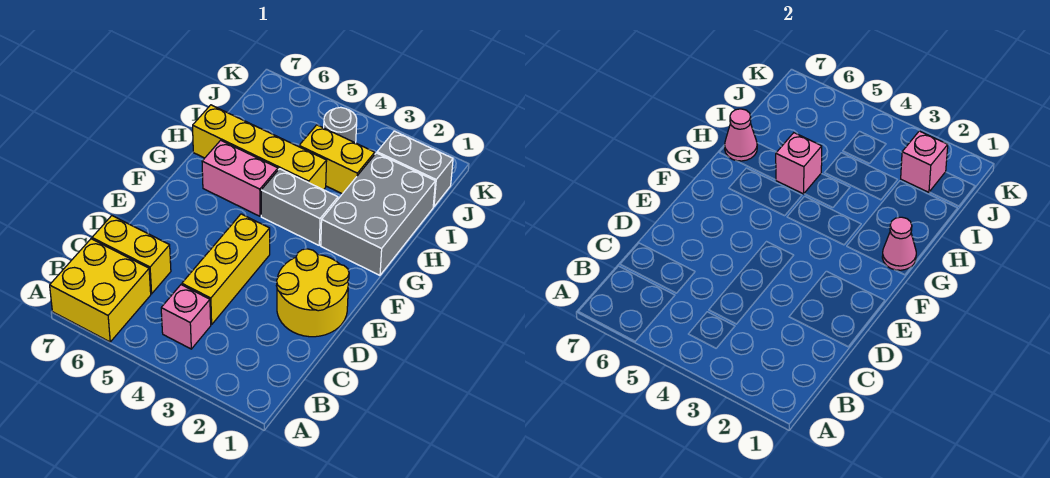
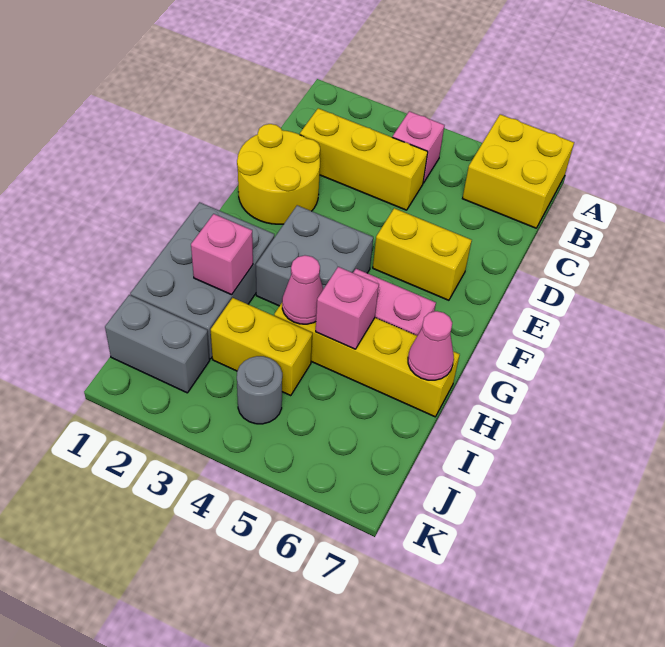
yellow brick C4:E4 level 1 -> yellow brick C2:C4 level 1
yellow brick C6:C7 level 1 -> yellow brick E5:E6 level 1
pink cone G1 level 2 -> pink cone H4 level 2
grey brick G3:G4 level 1 -> grey brick F3:G4 level 1
pink brick J2 level 2 -> pink brick H2 level 2

